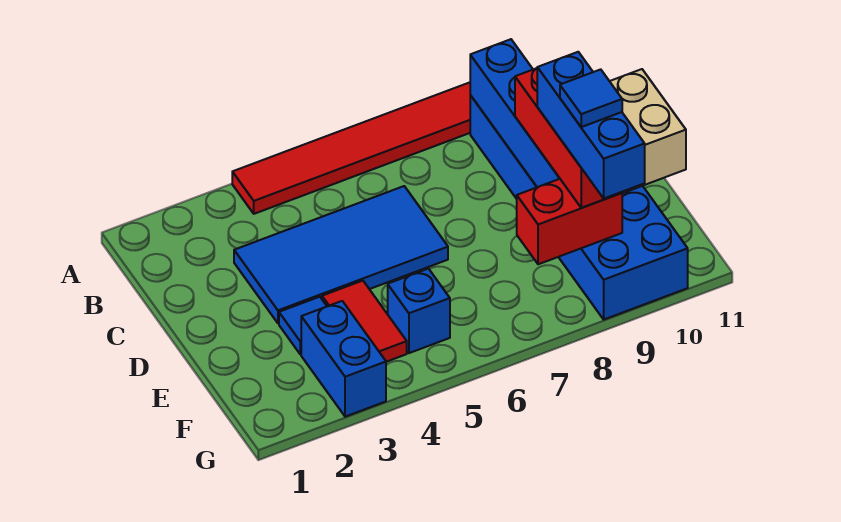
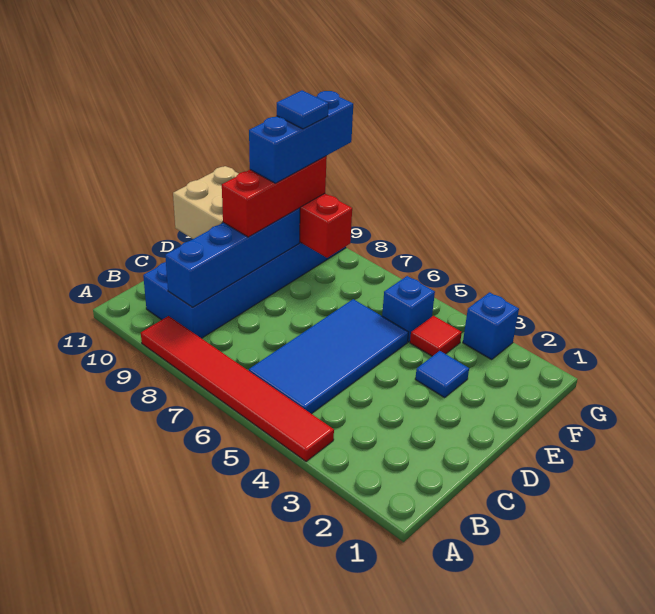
blue tile C3:D6 level 1 -> blue tile B5:E6 level 1
red tile E4:F4 level 1 -> red tile F4 level 1
blue brick F3:G3 level 1 -> blue brick G3 level 1

